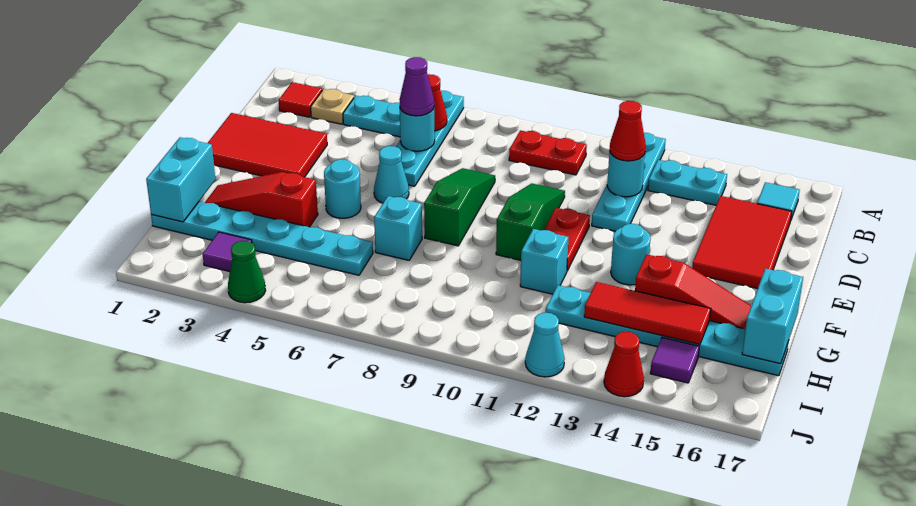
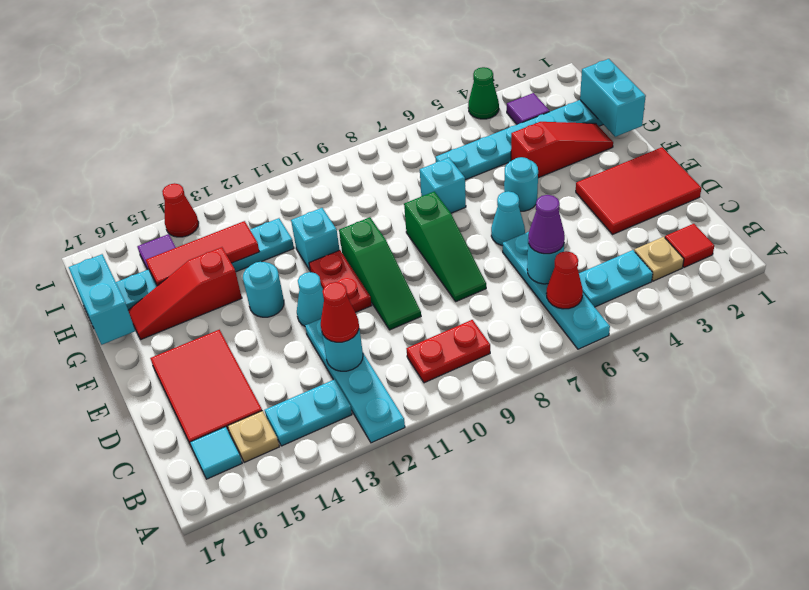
none -> tan plate B15 level 1
cyan cone J12 level 1 -> cyan cone E12 level 1

